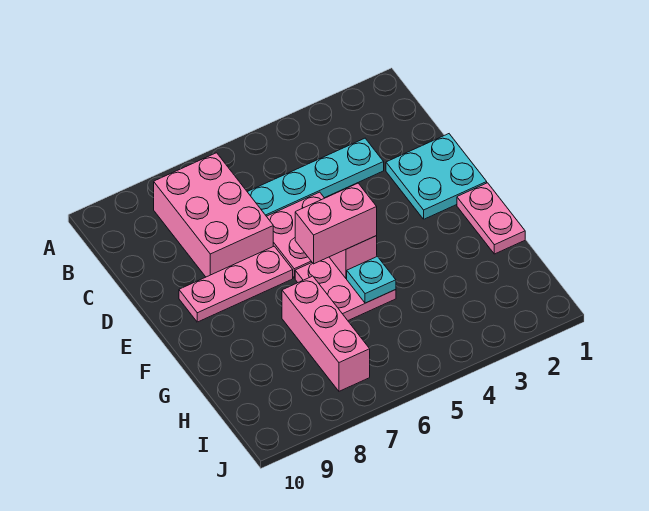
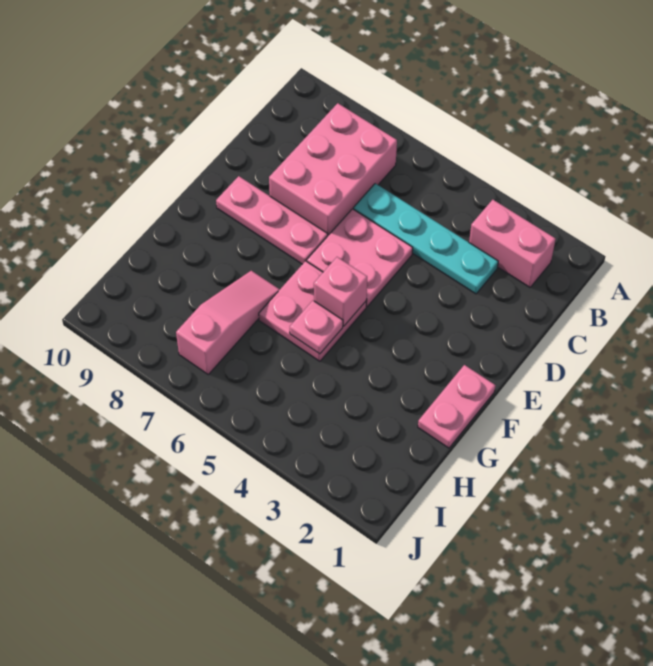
cyan plate D1:E2 level 1 -> none
pink brick F5:F6 level 3 -> pink brick B2:B3 level 1
cyan plate G5 level 2 -> pink plate G5 level 2
pink brick G7:I7 level 1 -> pink slope G7:I7 level 1 top I

